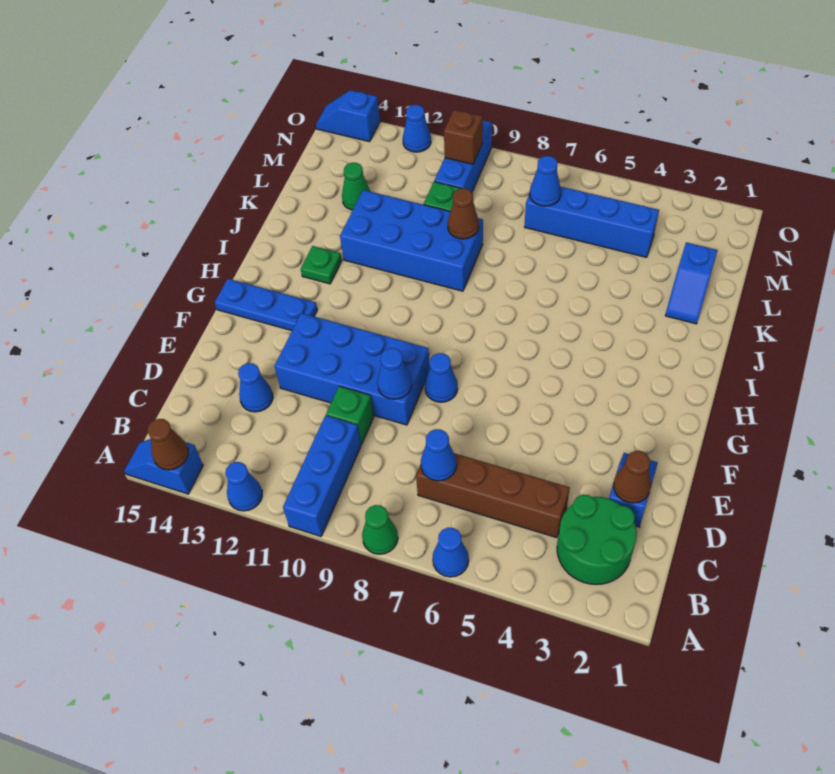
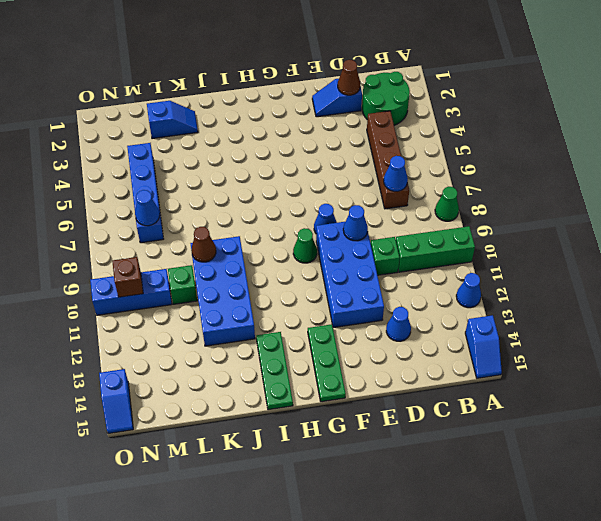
blue cone A6 level 1 -> none
blue brick A10:C10 level 1 -> green brick A10:C10 level 1
brown cone A14 level 2 -> none
blue plate G13:G15 level 1 -> green plate G13:G15 level 1
green plate I13 level 1 -> green plate I13:I15 level 1
green cone L13 level 1 -> green cone G9 level 1
blue cone O12 level 1 -> none

